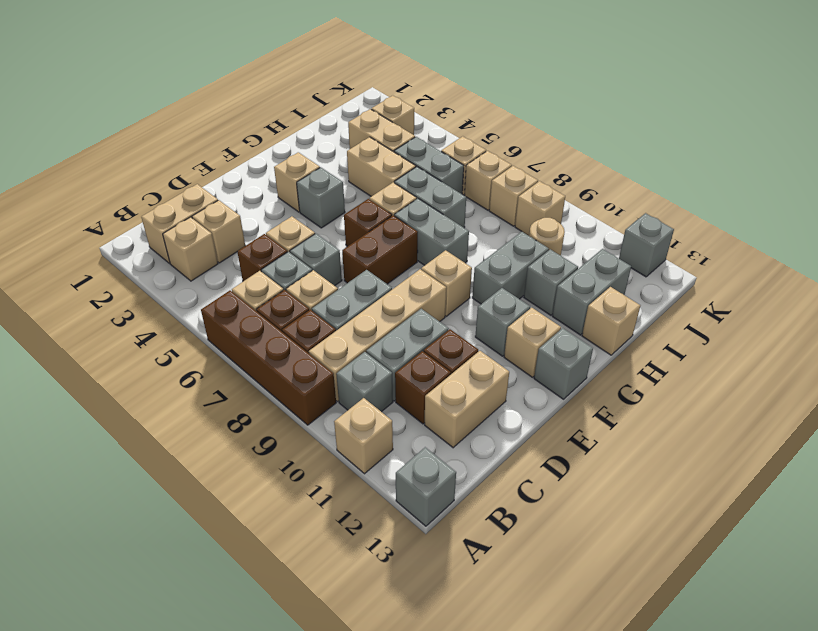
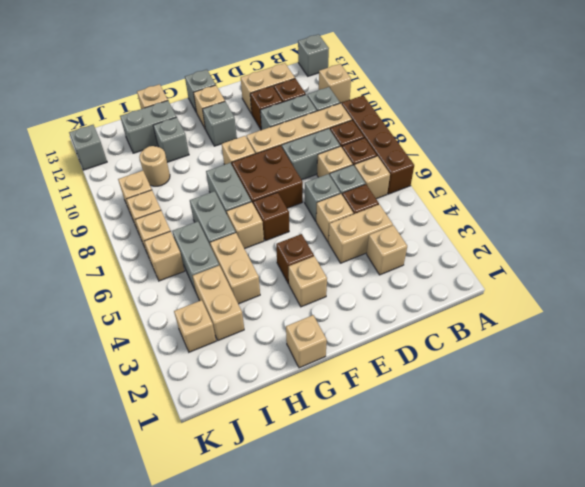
tan brick B2:C2 level 1 -> tan brick C4:D4 level 1
tan brick B3 level 1 -> tan brick G1 level 1
brown brick E7:F7 level 1 -> brown brick E7:F8 level 1
grey brick F4 level 1 -> brown brick F4 level 1
grey brick G10:H10 level 1 -> none

